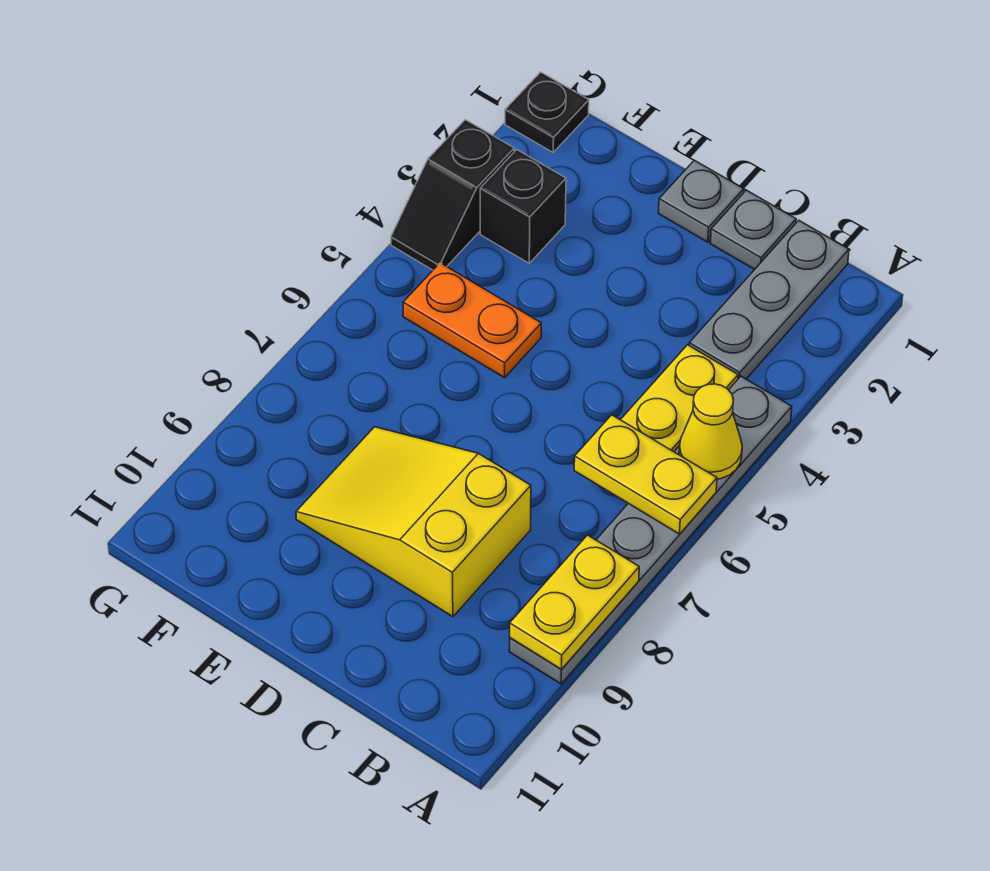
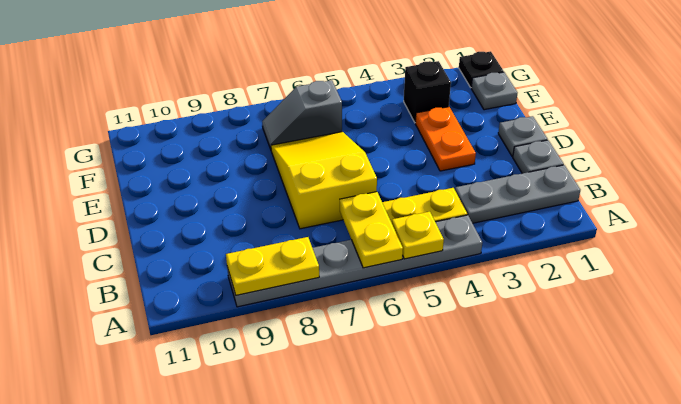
yellow cone A5 level 2 -> yellow plate A5 level 2
yellow slope C8:E9 level 1 top C -> yellow slope C6:E7 level 1 top C
orange plate E5:F5 level 1 -> orange plate D3:E3 level 1
none -> grey plate F1 level 1
none -> grey slope F6:F7 level 1 top 6
black slope G3:G4 level 1 top 3 -> none

